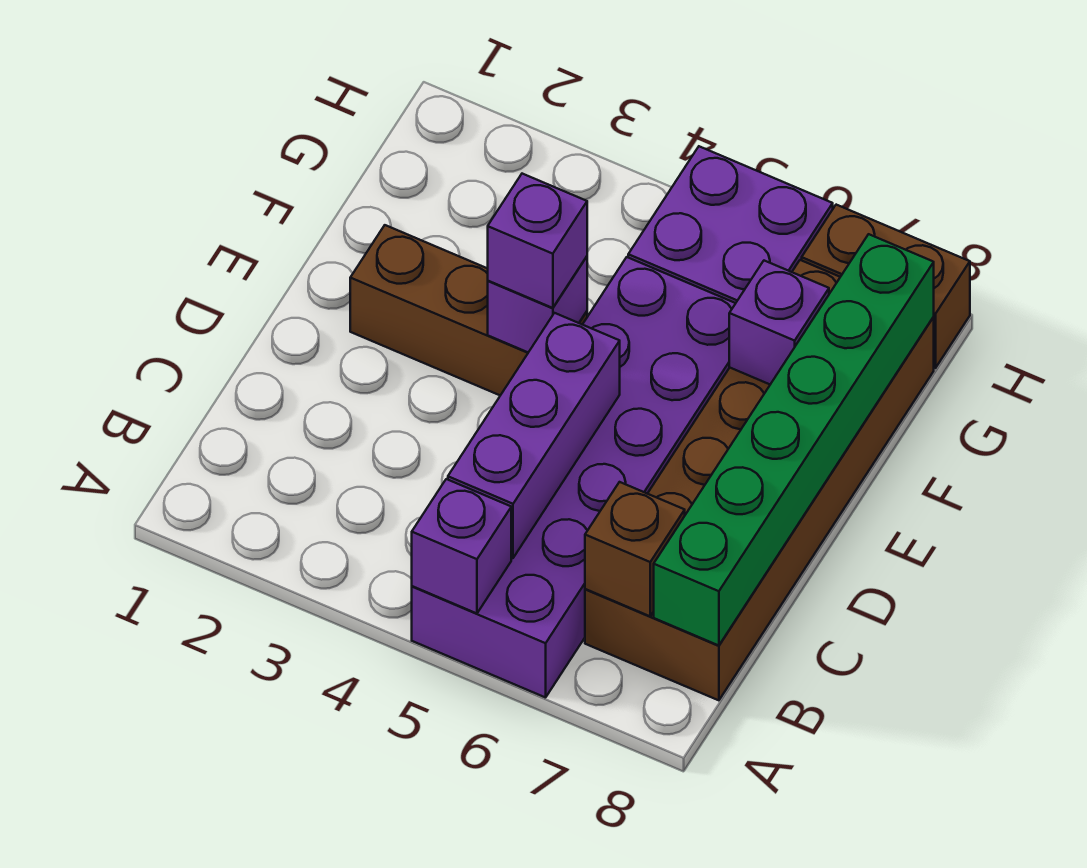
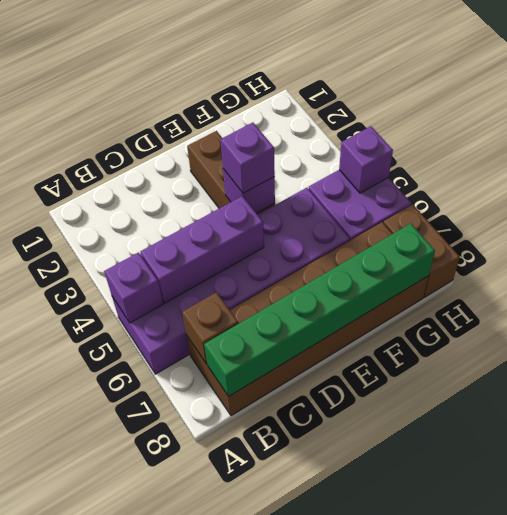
purple brick F7 level 2 -> purple brick H5 level 2

